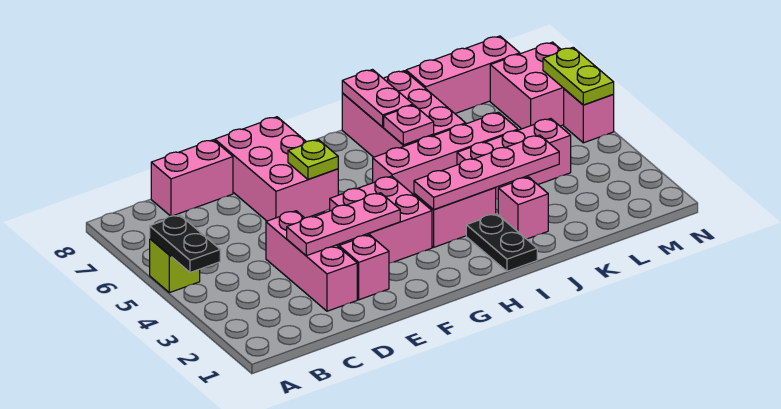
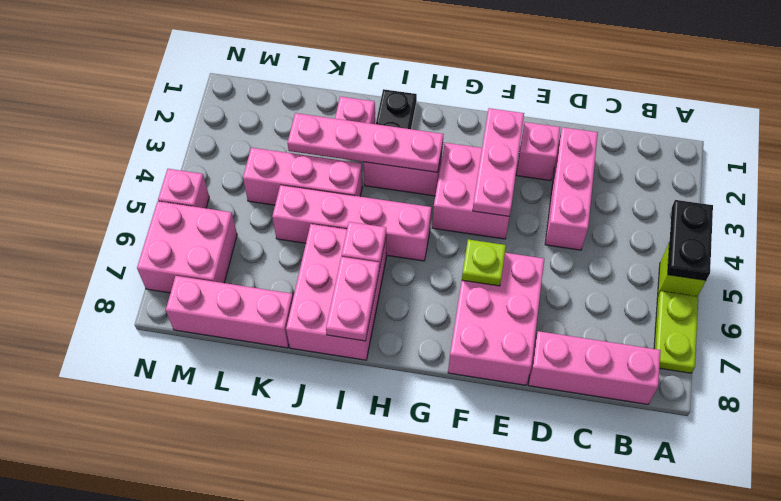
pink brick C8:D8 level 1 -> pink brick B8:D8 level 1
pink plate D3:F3 level 2 -> pink plate F2:F4 level 2
lime plate N5:N6 level 2 -> lime plate A6:A7 level 1

